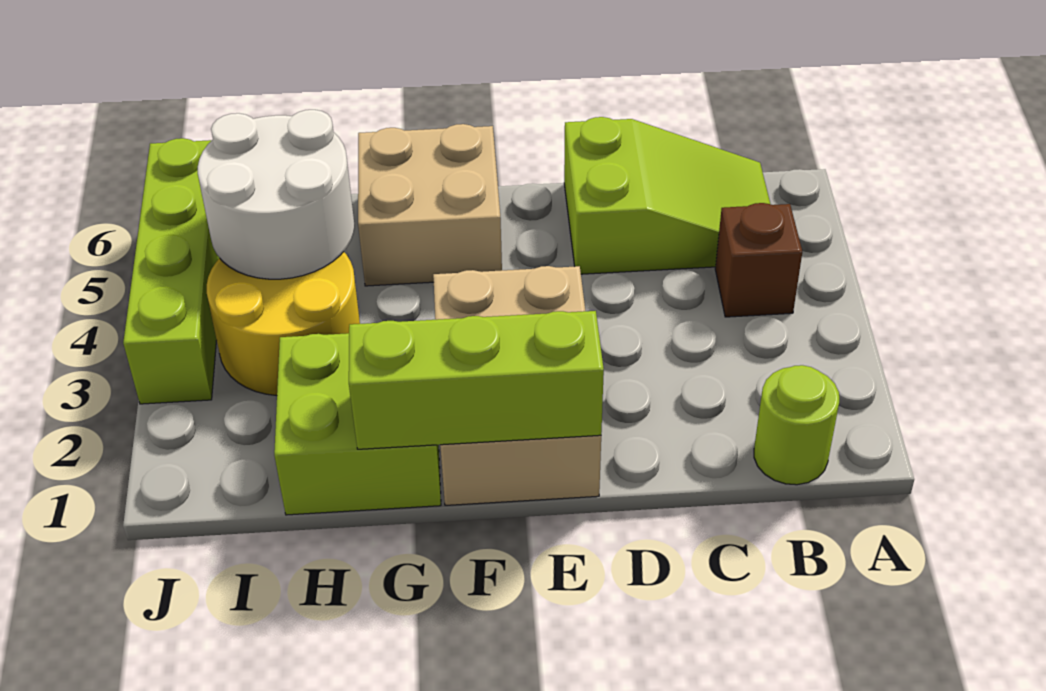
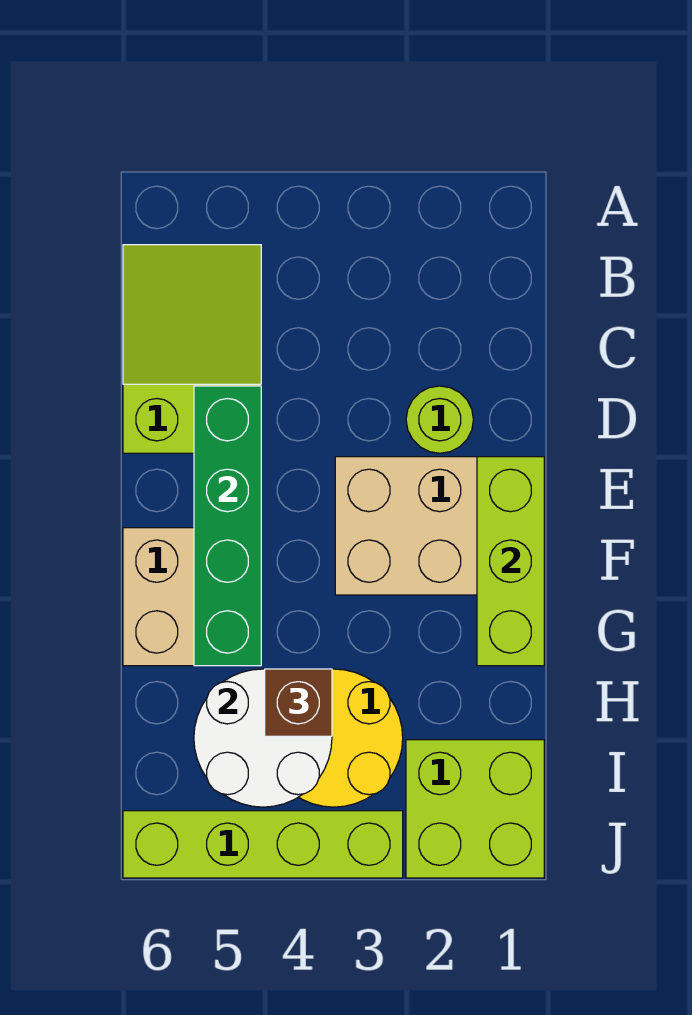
lime round brick B1 level 1 -> lime round brick D2 level 1
brown brick B4 level 1 -> brown brick H4 level 3
none -> green brick D5:G5 level 2
lime brick G1:H2 level 1 -> lime brick I1:J2 level 1

